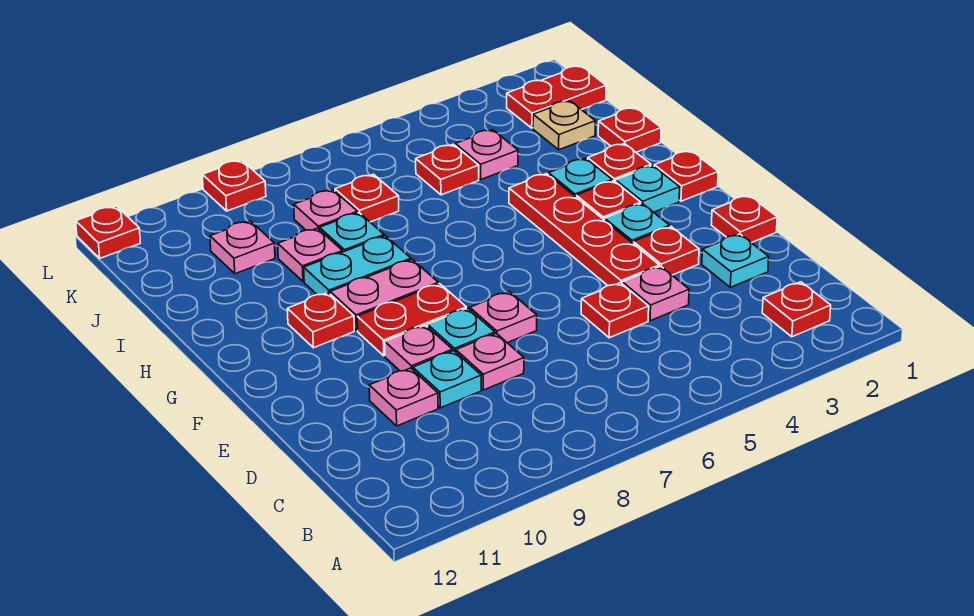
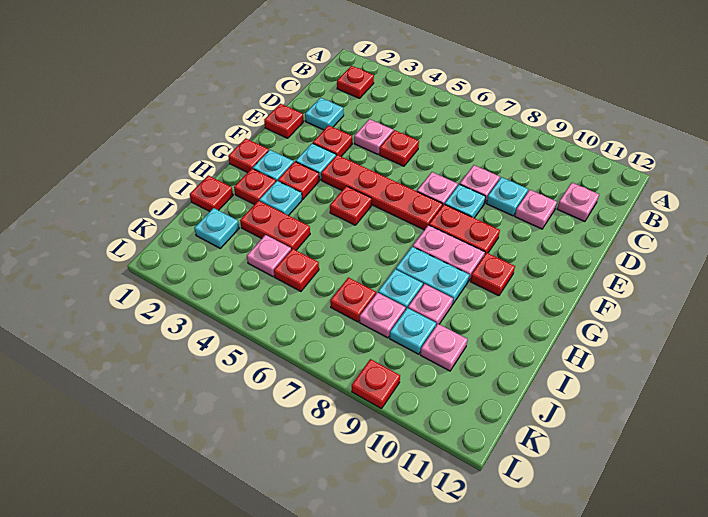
red plate E4:H4 level 1 -> red plate F4:F7 level 1
pink plate E9 level 1 -> pink plate C11 level 1
tan plate J2 level 1 -> cyan plate J2 level 1
none -> cyan plate J9 level 1
red plate K1:K2 level 1 -> red plate I3:I4 level 1
red plate L12 level 1 -> red plate G5 level 1

